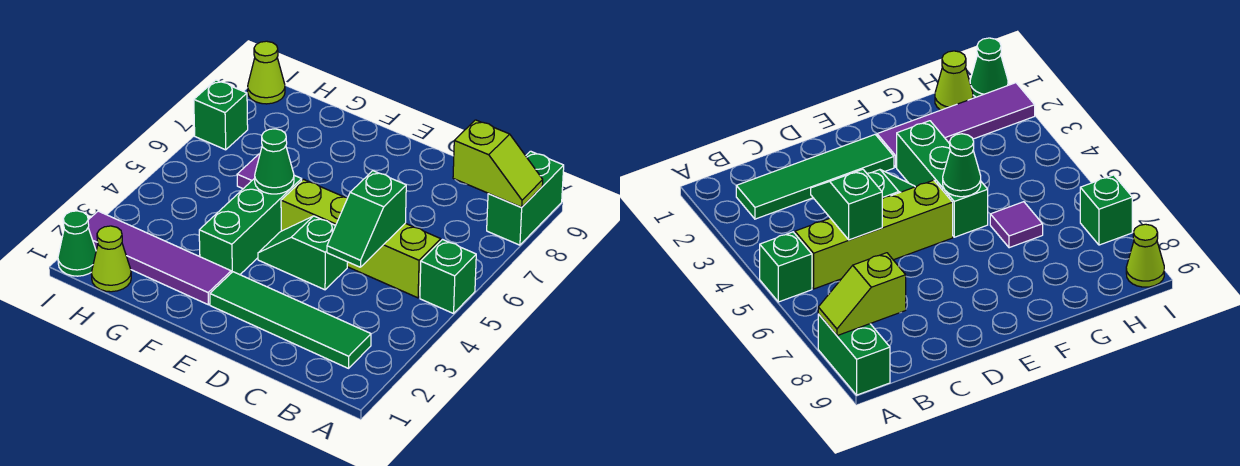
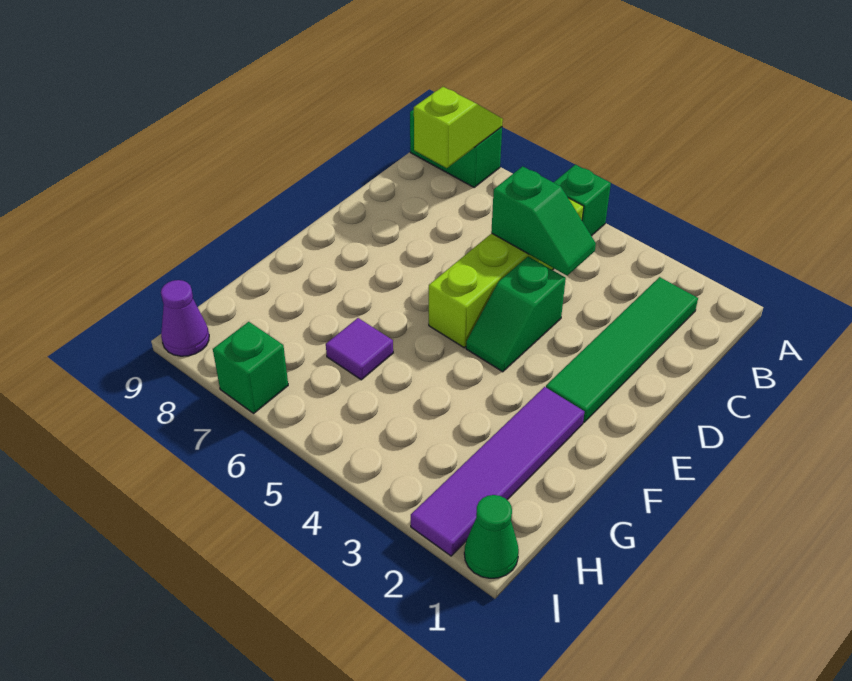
green brick F3:F5 level 1 -> none
green cone F5 level 2 -> none
lime cone H1 level 1 -> none
lime cone I9 level 1 -> purple cone I9 level 1

